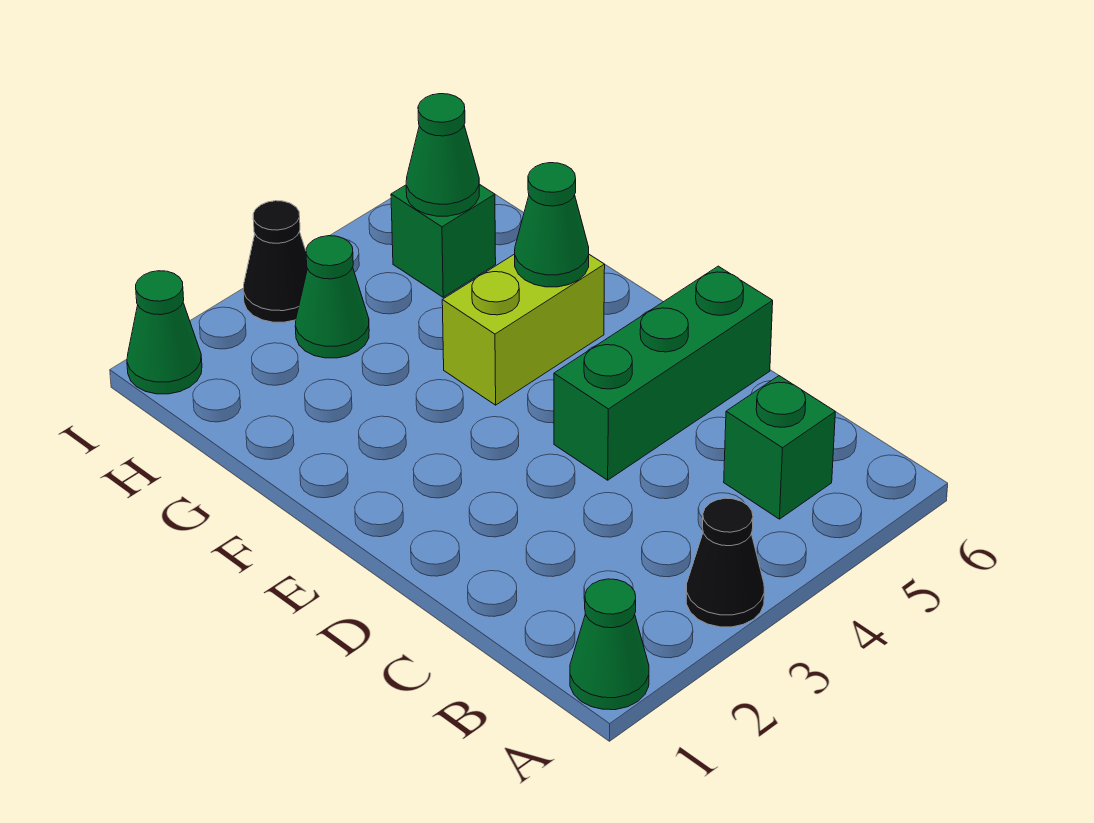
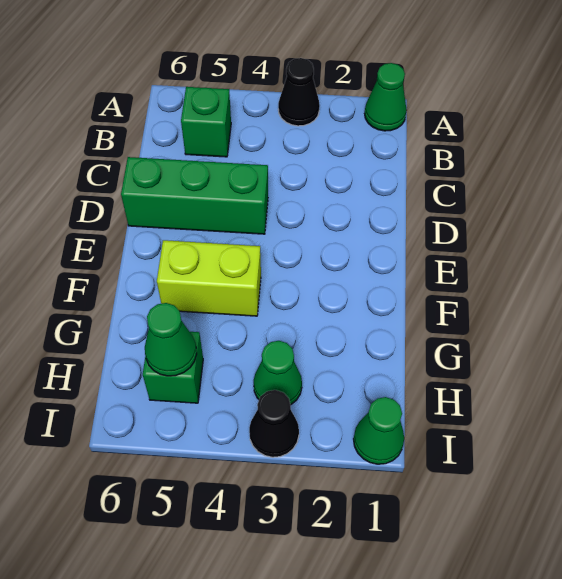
green cone F5 level 2 -> none

